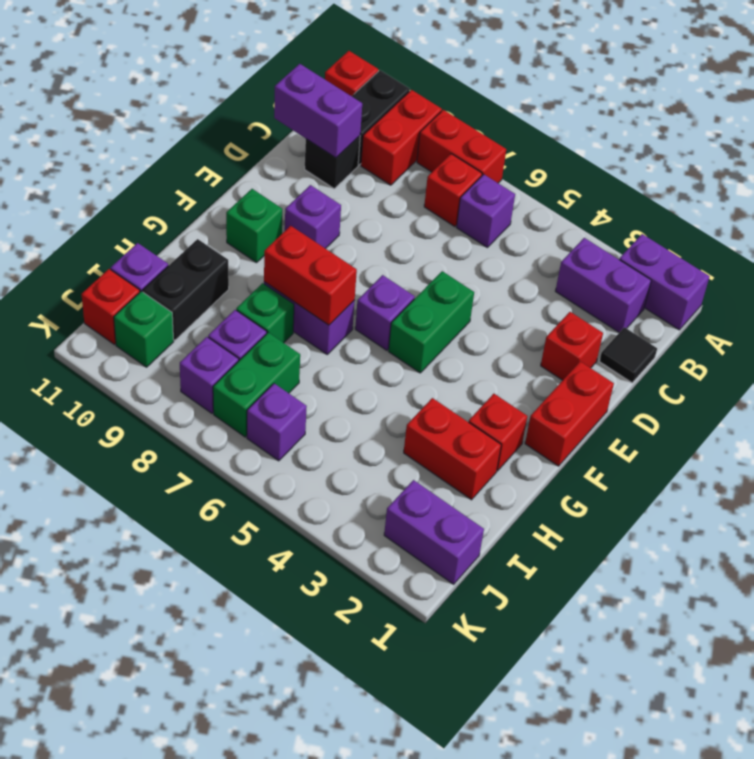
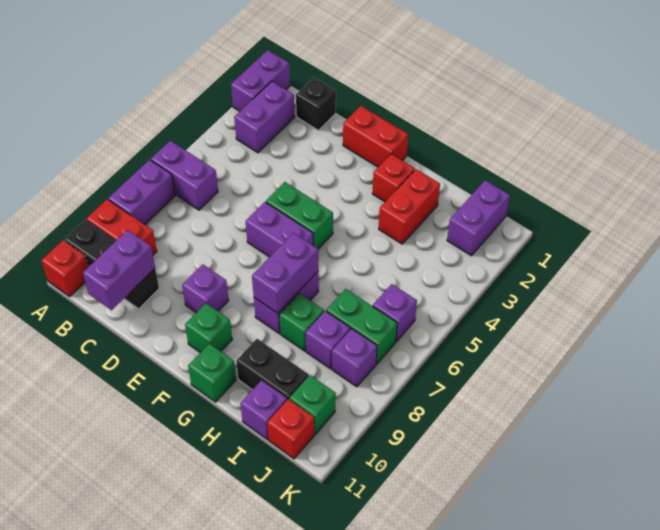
red brick A7:A8 level 1 -> purple brick A7:A8 level 1
purple brick B6 level 1 -> purple brick A6:B6 level 1
red brick B7 level 1 -> none
black tile C1 level 1 -> black brick C1 level 1
red brick D2 level 1 -> none
purple brick F6 level 1 -> purple brick E6:F6 level 1
red brick G7:G8 level 2 -> purple brick G7:G8 level 2
none -> green brick G11 level 1

